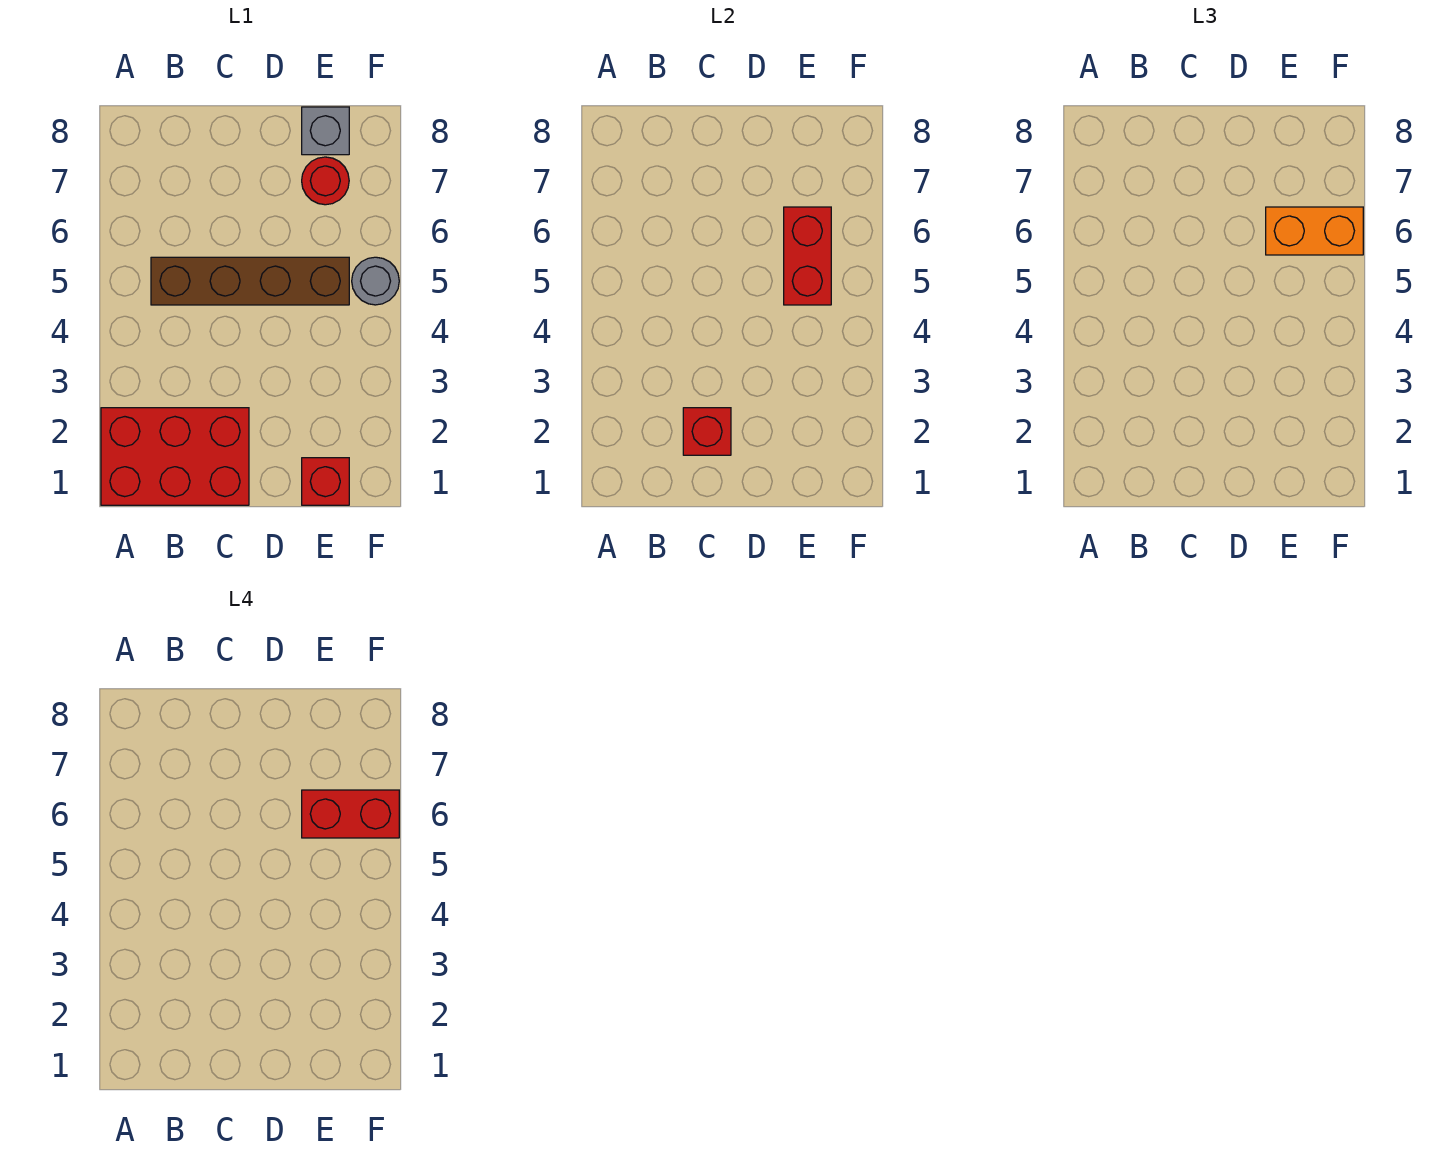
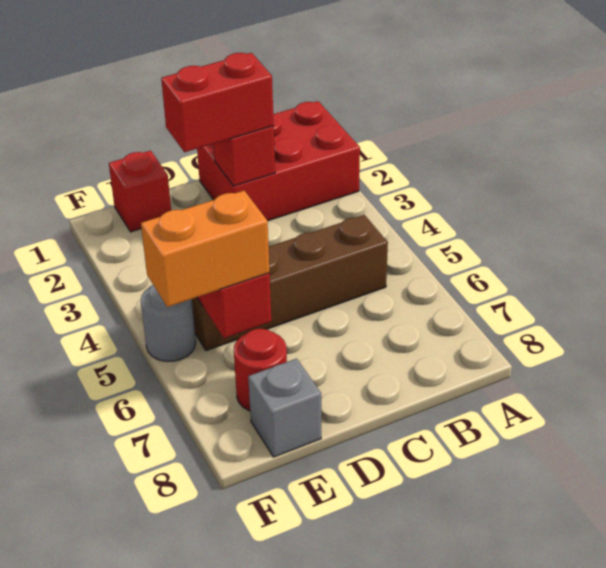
red brick E6:F6 level 4 -> red brick C2:D2 level 3

